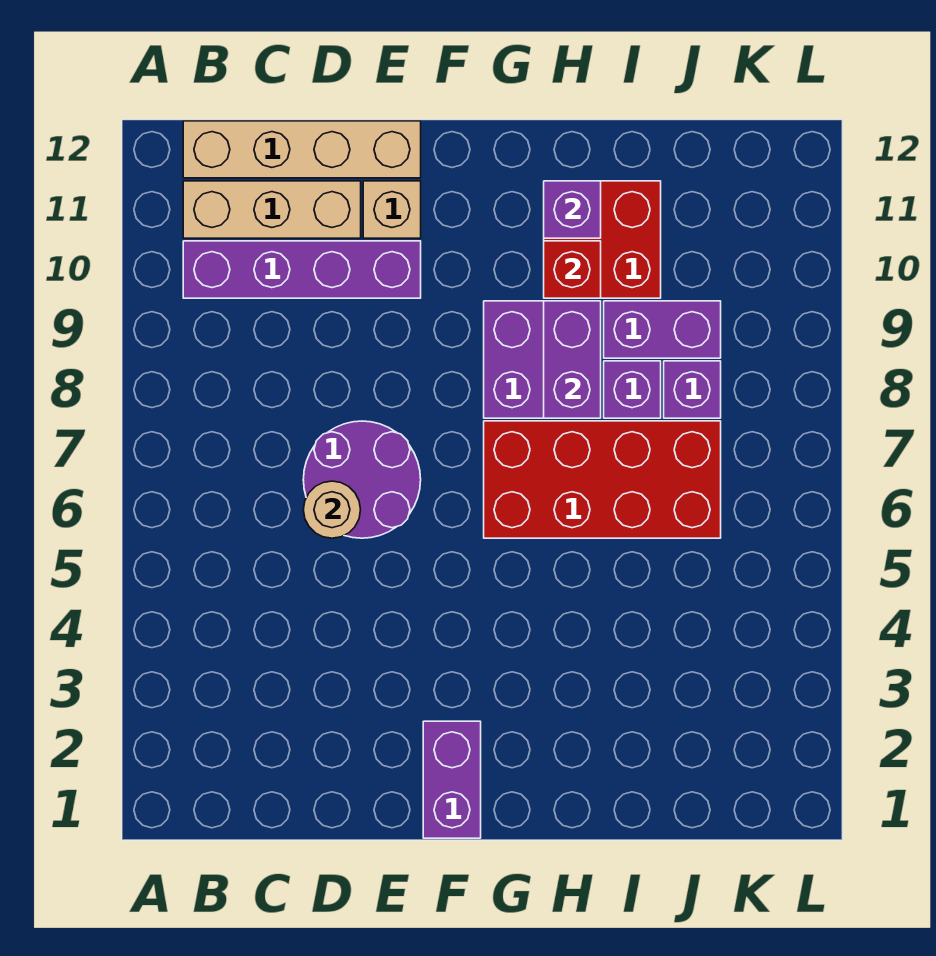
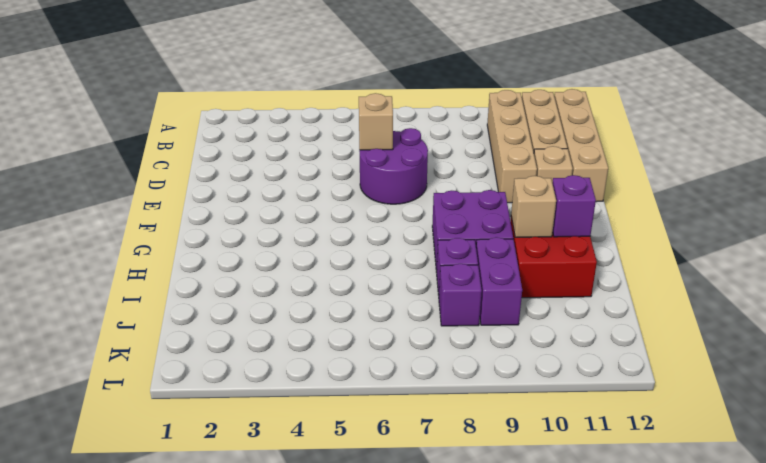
purple brick B10:E10 level 1 -> tan brick B10:E10 level 1
tan round brick D6 level 2 -> tan brick D6 level 2
purple brick F1:F2 level 1 -> none
red brick G6:J7 level 1 -> none
purple brick H8:H9 level 2 -> none
red brick H10 level 2 -> tan brick H10 level 2

